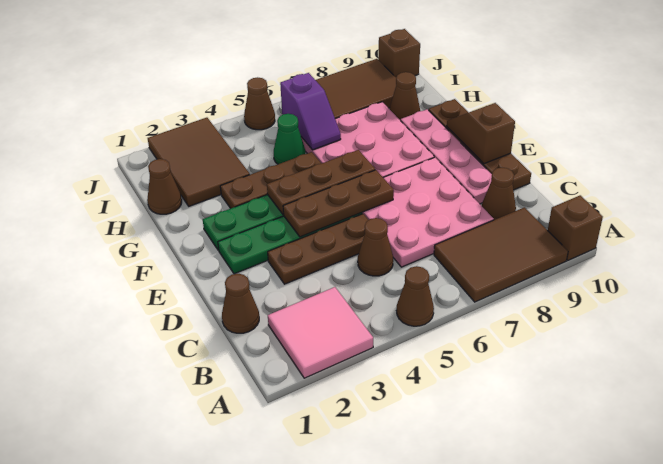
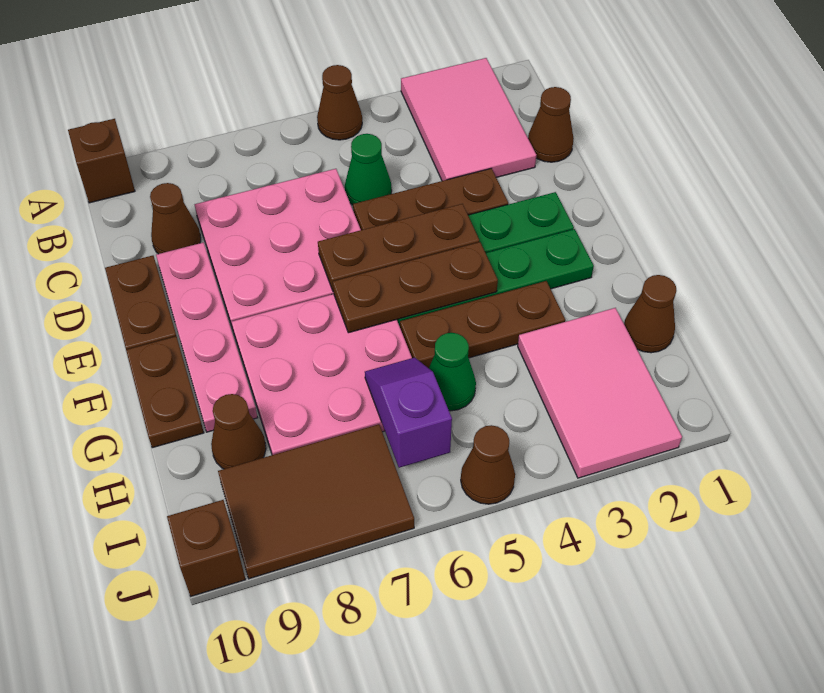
pink tile A2:B3 level 1 -> pink tile A2:C3 level 1
brown tile A7:B9 level 1 -> none
brown cone C5 level 1 -> green cone C5 level 1
brown slope E10:F10 level 2 top E -> none
brown tile H2:J3 level 1 -> pink tile H2:J3 level 1

